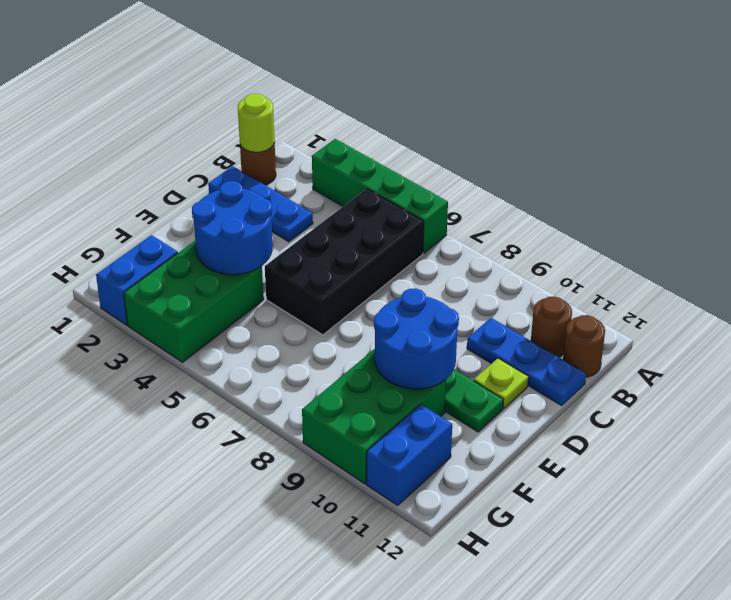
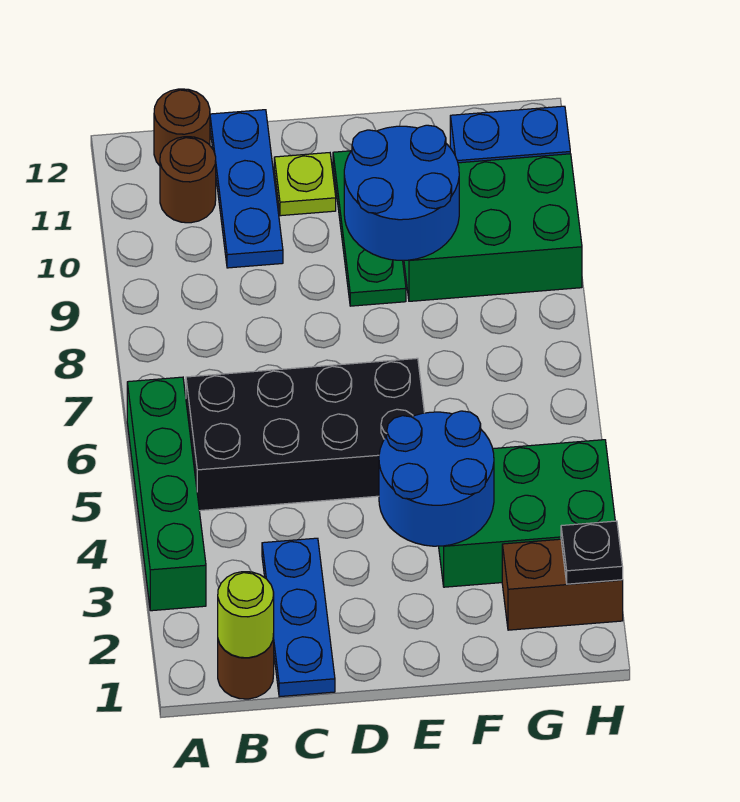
blue brick G2:H2 level 1 -> brown brick G2:H2 level 1
none -> black plate H2 level 2

